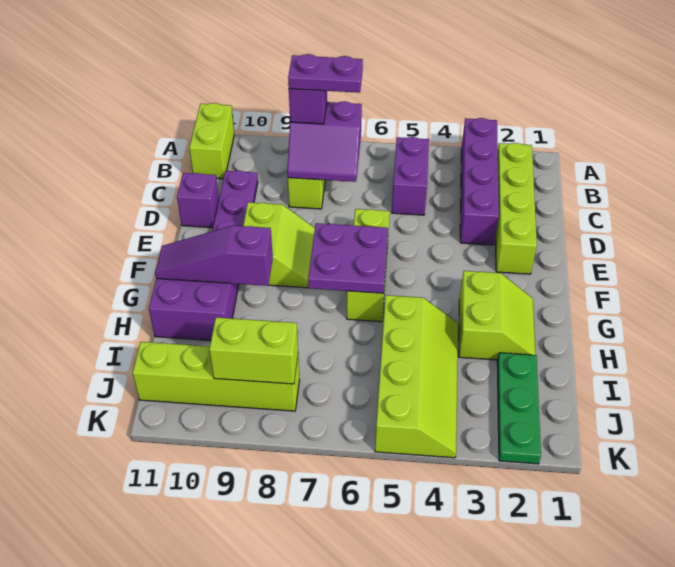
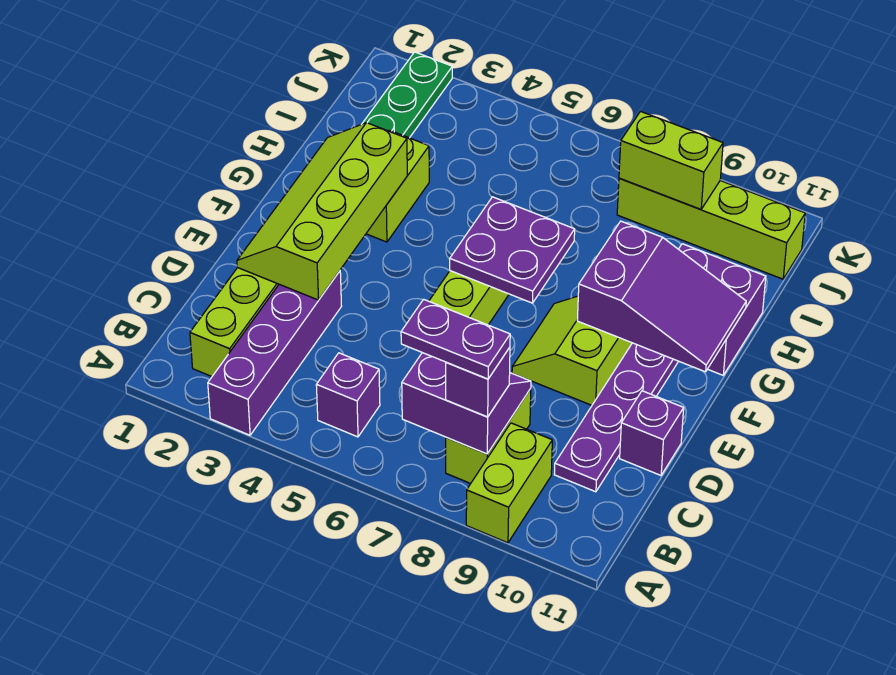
lime brick A11:B11 level 1 -> lime brick A9:B9 level 1
purple brick B5:C5 level 1 -> purple brick B5 level 1
purple slope G9:G11 level 2 top 9 -> purple slope F9:G11 level 2 top 9
lime slope H4:K5 level 1 top 5 -> lime slope D2:G3 level 2 top 3

